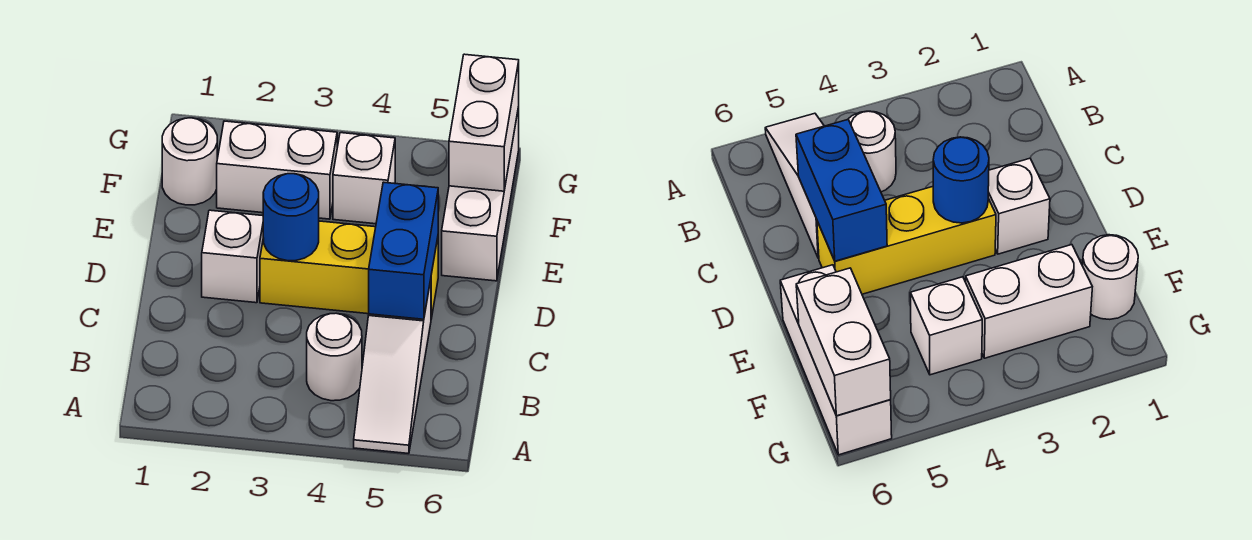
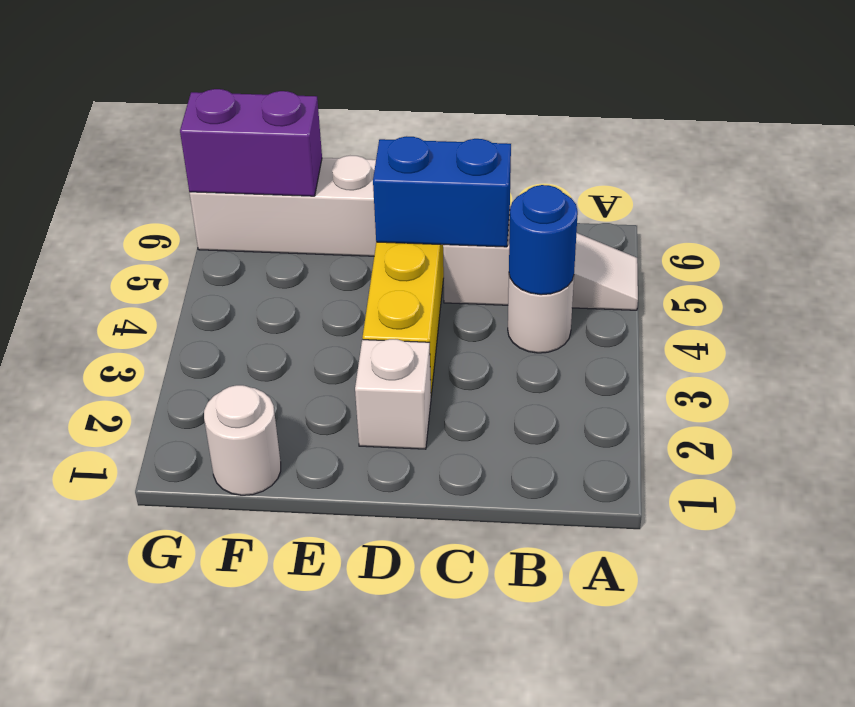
blue round brick D3 level 2 -> blue round brick B4 level 2
white brick F2:F3 level 1 -> none
white brick F4 level 1 -> none
white brick F6:G6 level 2 -> purple brick F6:G6 level 2

